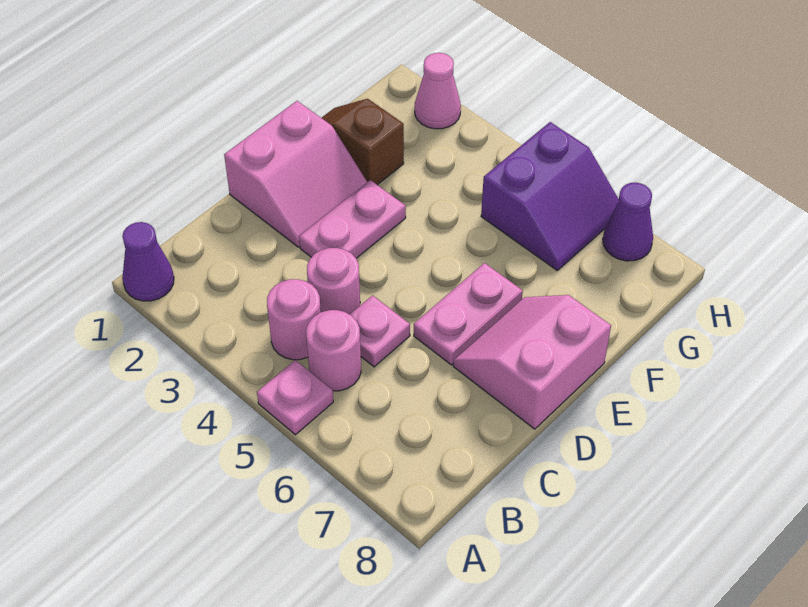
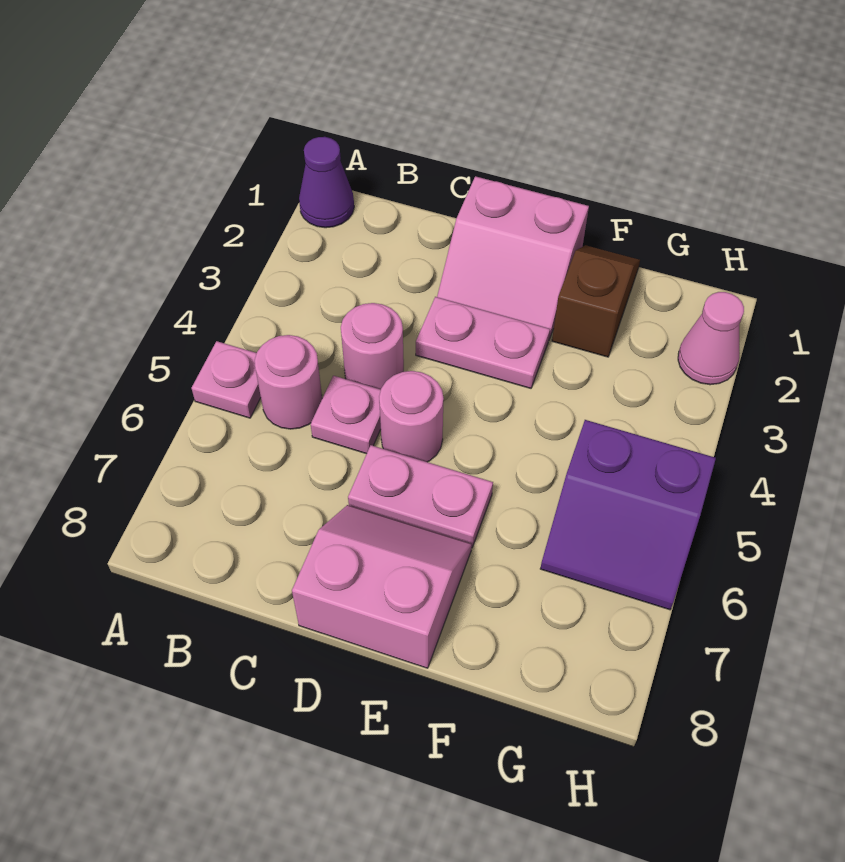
pink round brick B4 level 1 -> pink round brick D5 level 1
purple cone H7 level 1 -> none

